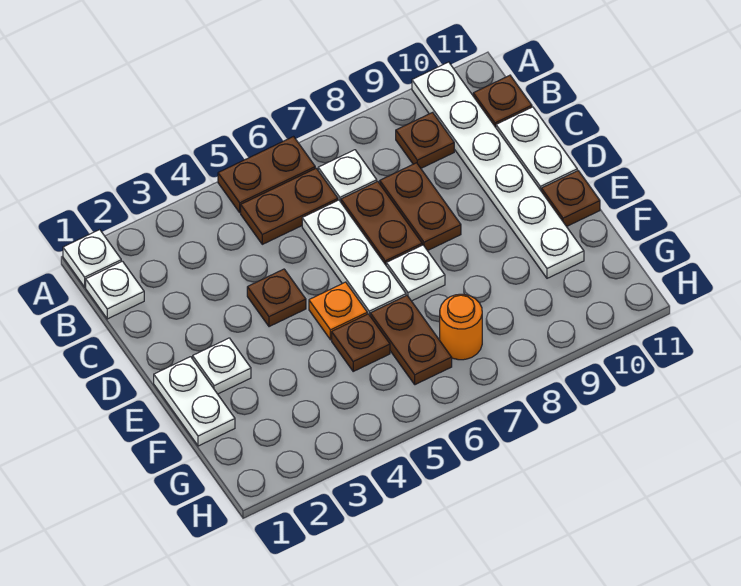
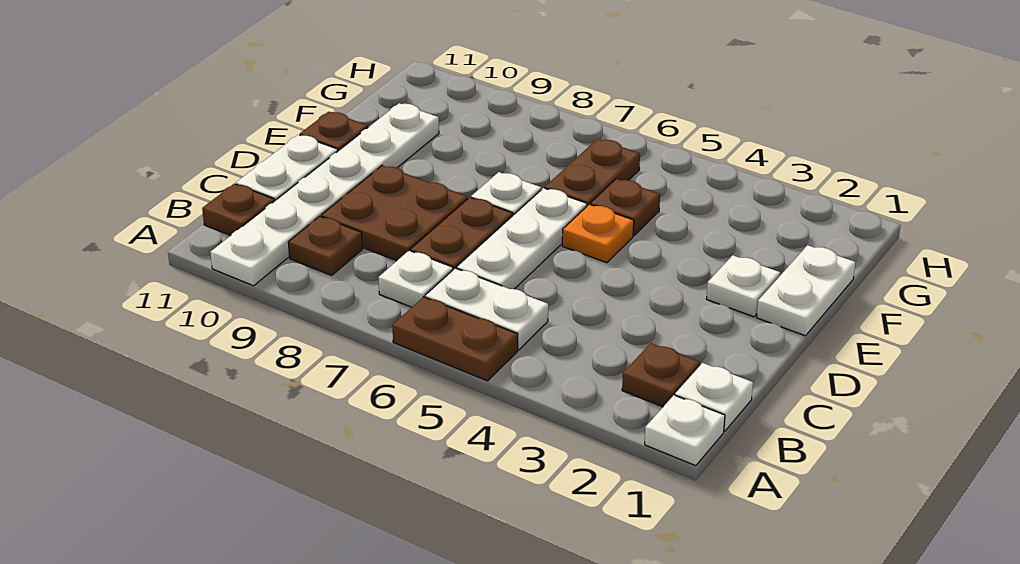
brown plate B5:B6 level 1 -> white plate B5:B6 level 1
brown plate C8:D8 level 1 -> brown plate C8:D9 level 1
brown plate D4 level 1 -> brown plate B2 level 1
orange round brick G7 level 1 -> none

